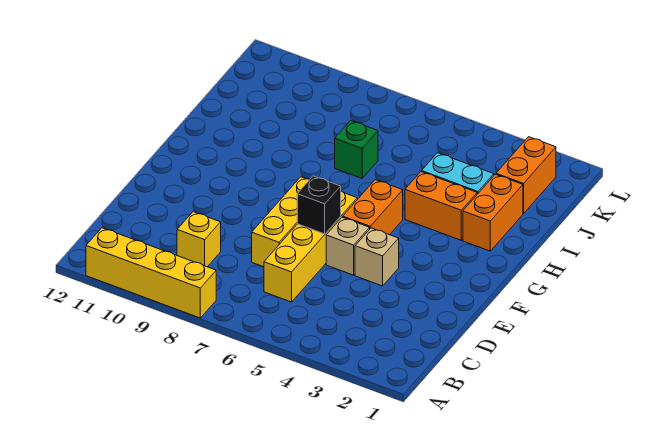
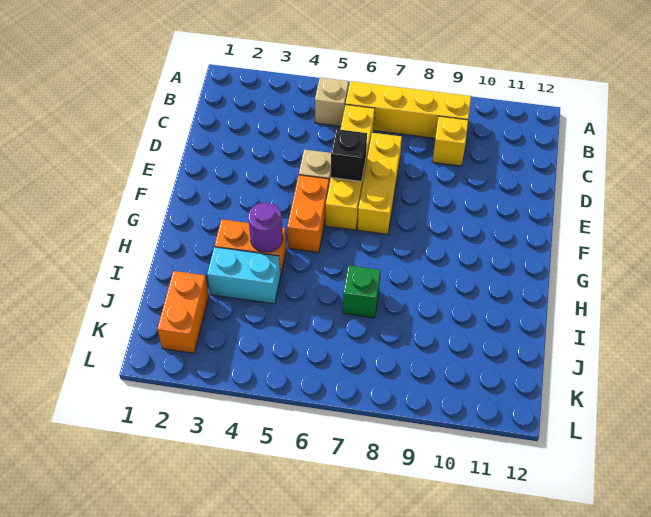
yellow brick A8:A11 level 1 -> yellow brick B6:B9 level 1
tan brick E4 level 1 -> tan brick B5 level 1
orange brick H2:I2 level 1 -> none
none -> purple round brick H4 level 2

